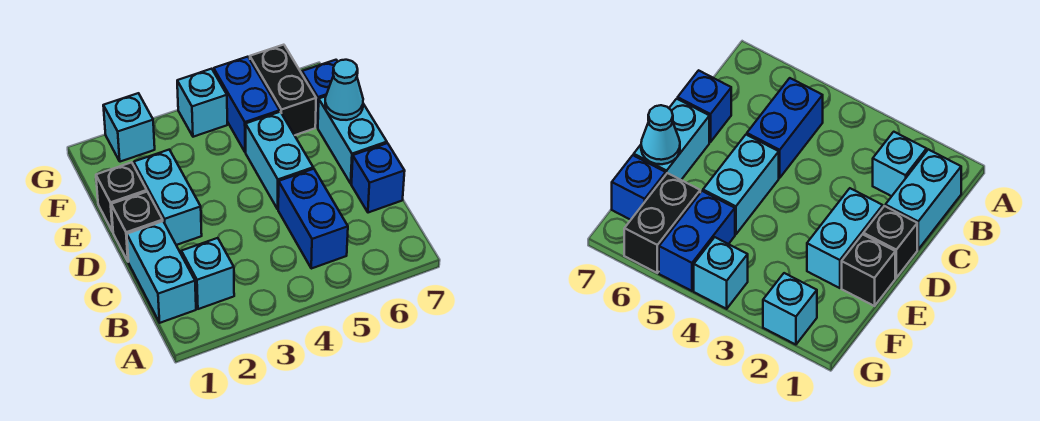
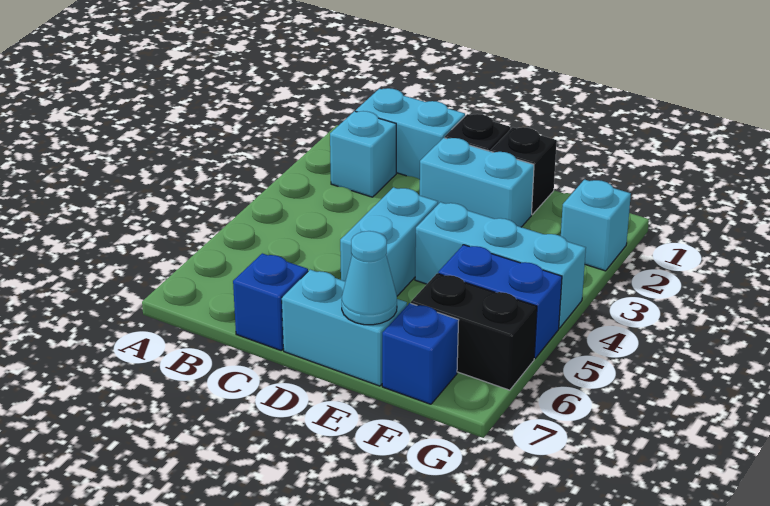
blue brick B5:C5 level 1 -> none
cyan brick D5:E5 level 1 -> cyan brick D4:D5 level 1
cyan brick G4 level 1 -> cyan brick E4:G4 level 1

